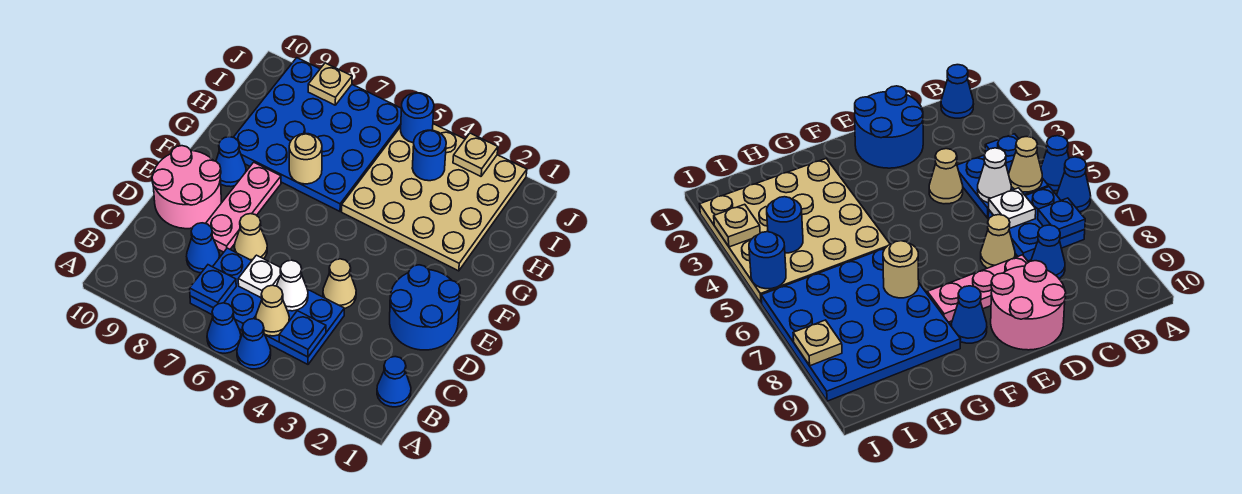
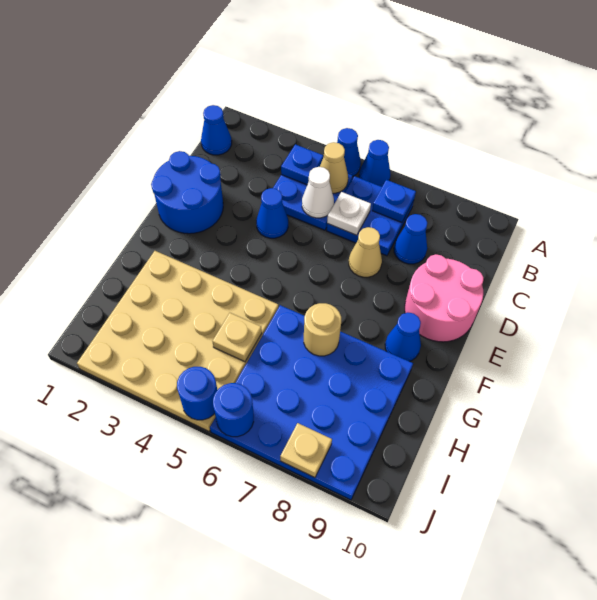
tan cone D4 level 1 -> blue cone D4 level 1
pink plate D8:F8 level 1 -> none
blue round brick I4 level 2 -> blue round brick J6 level 2
tan plate J3 level 2 -> tan plate H5 level 2

